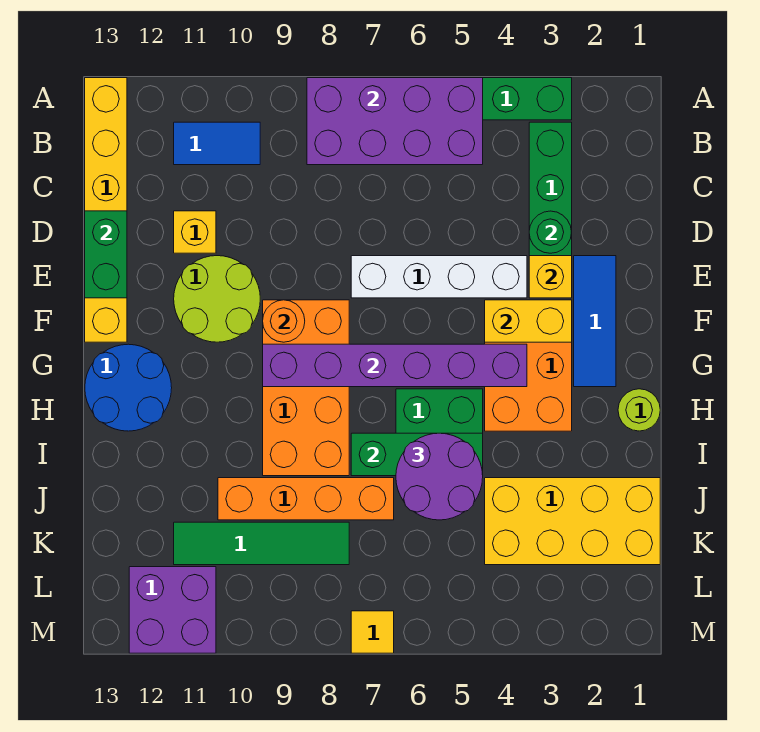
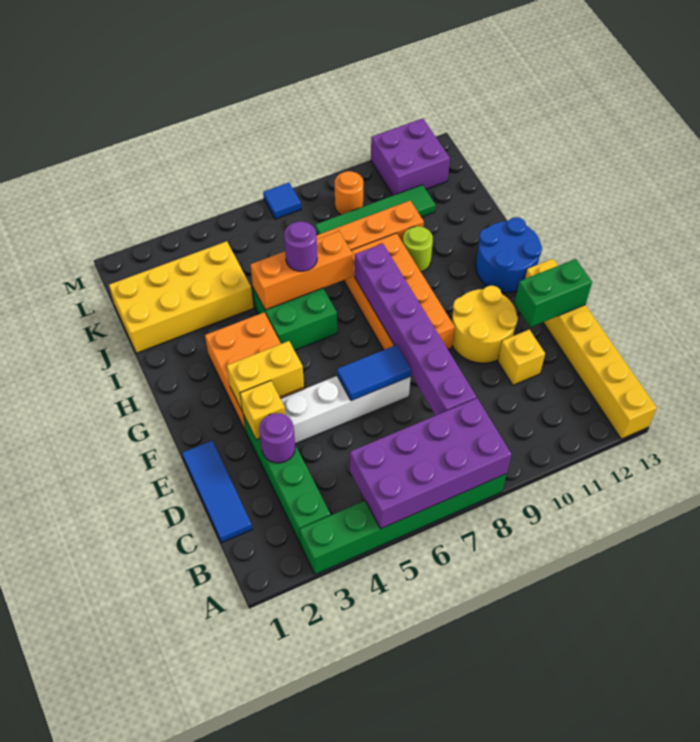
blue tile B10:B11 level 1 -> blue tile E6:E7 level 2
green round brick D3 level 2 -> purple round brick D3 level 2
green brick D13:E13 level 2 -> green brick E12:E13 level 2
blue tile E2:G2 level 1 -> blue tile C1:E1 level 1
lime round brick E10:F11 level 1 -> yellow round brick E10:F11 level 1
orange round brick F9 level 2 -> orange round brick L9 level 1
purple brick G4:G9 level 2 -> purple brick C8:H8 level 2
lime round brick H1 level 1 -> lime round brick I10 level 1
green brick I5:I7 level 2 -> orange brick I5:I7 level 2
purple round brick I5:J6 level 3 -> purple round brick I6 level 3
yellow tile M7 level 1 -> blue tile M7 level 1

